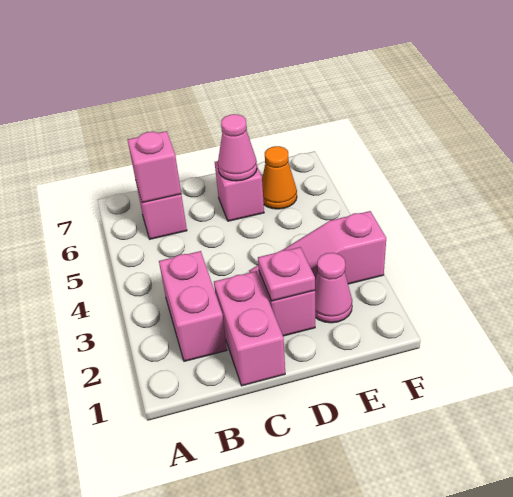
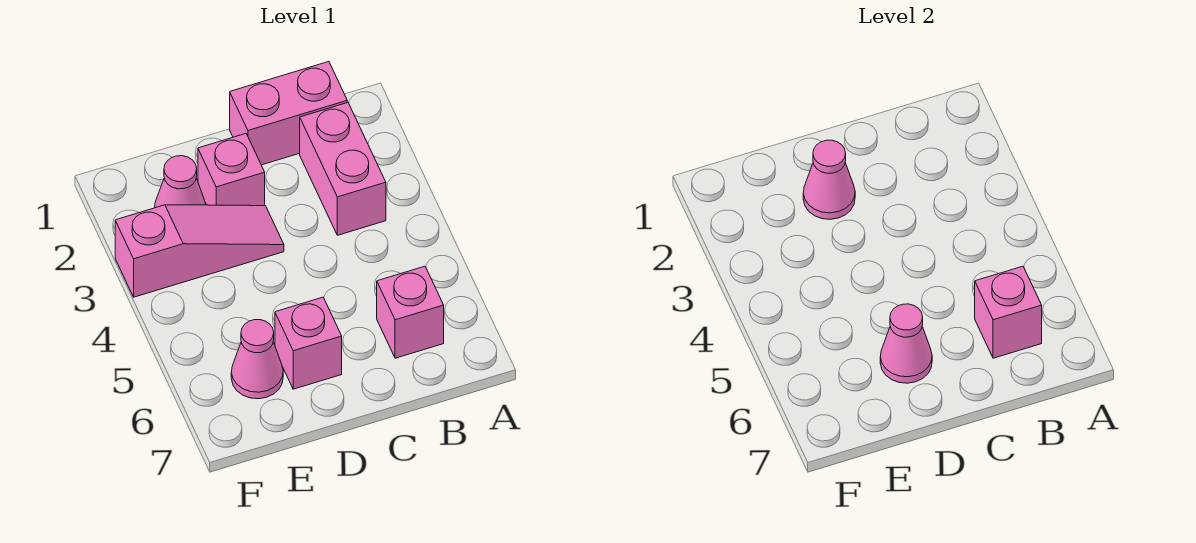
pink brick C1:C2 level 1 -> pink brick B1:C1 level 1
pink plate D2 level 2 -> pink cone D2 level 2
orange cone E6 level 1 -> pink cone E6 level 1

